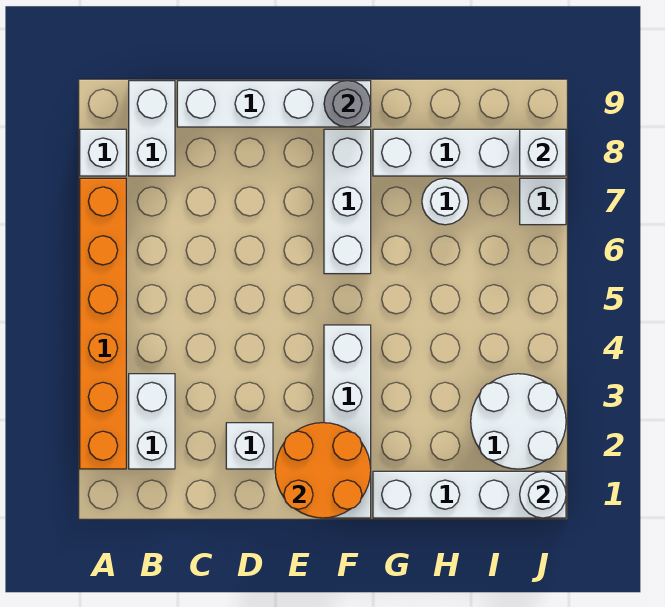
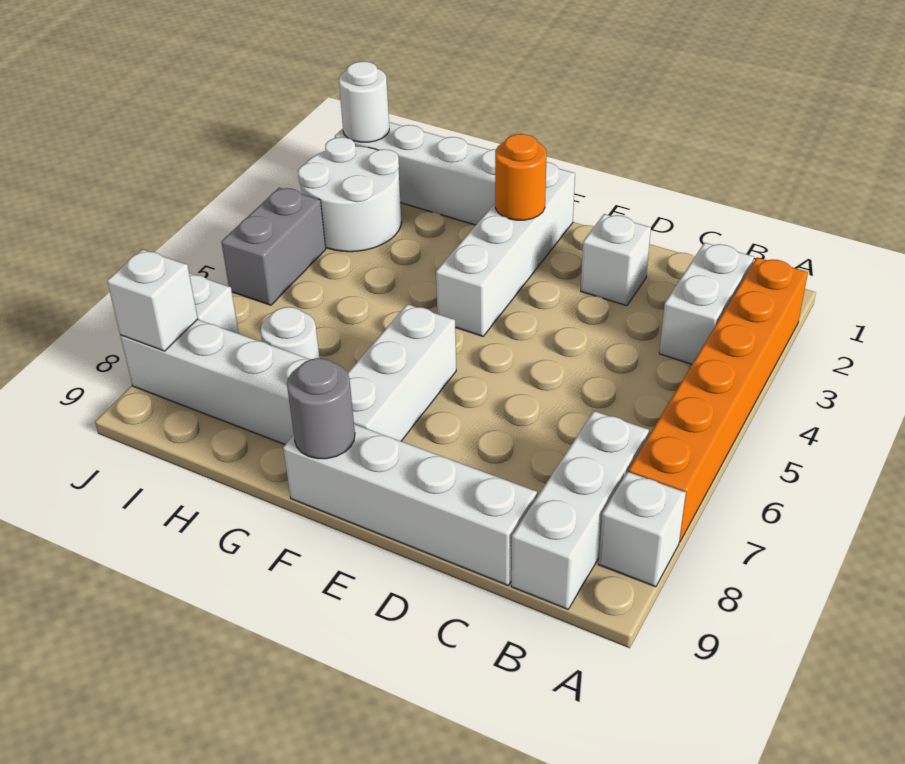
white brick B8:B9 level 1 -> white brick B7:B9 level 1
orange round brick E1:F2 level 2 -> orange round brick F2 level 2
none -> grey brick J4:J5 level 1

